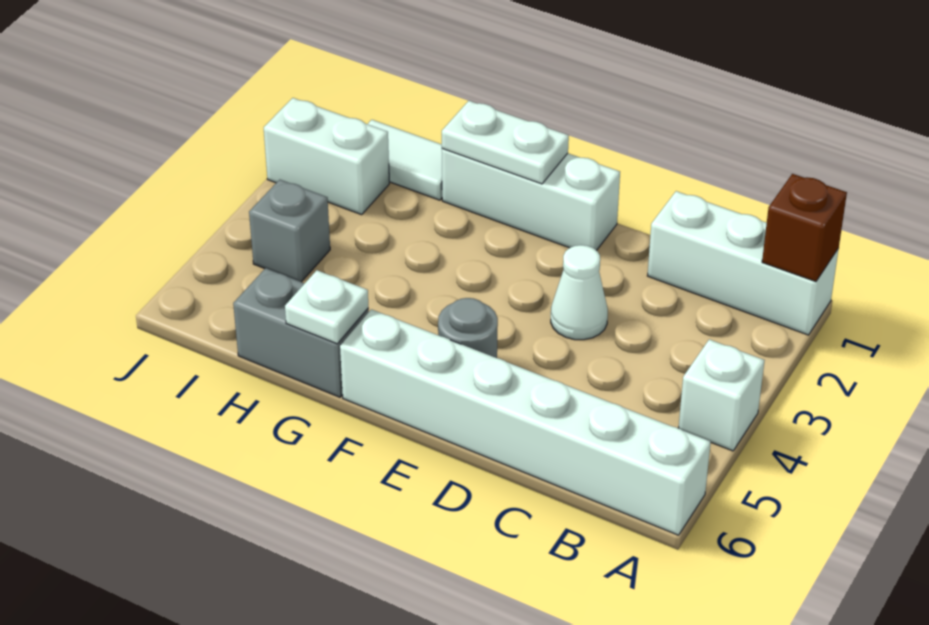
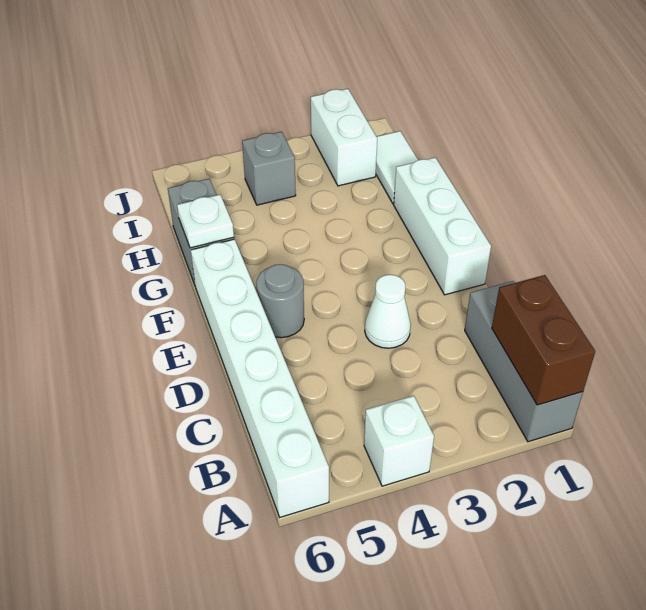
white brick A1:C1 level 1 -> grey brick A1:C1 level 1
brown brick A1 level 2 -> brown brick A1:B1 level 2
white plate F1:G1 level 2 -> none

